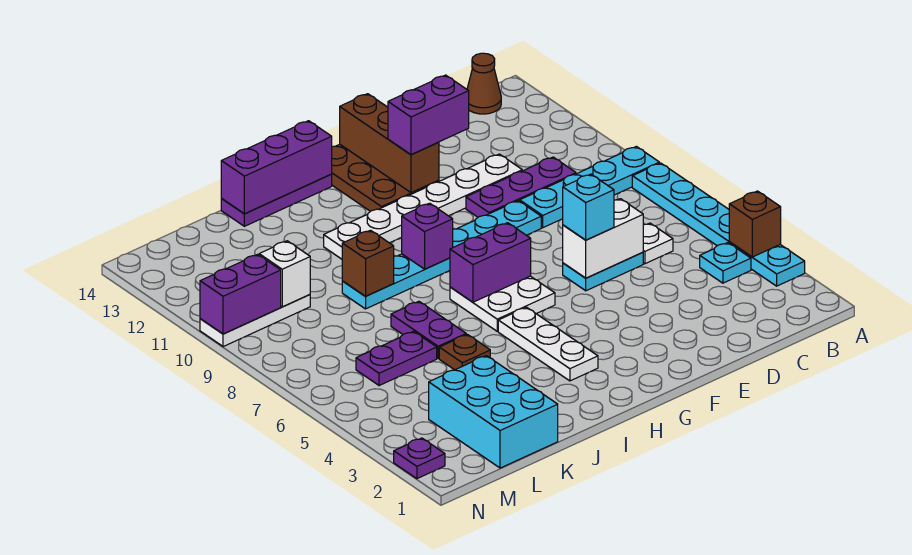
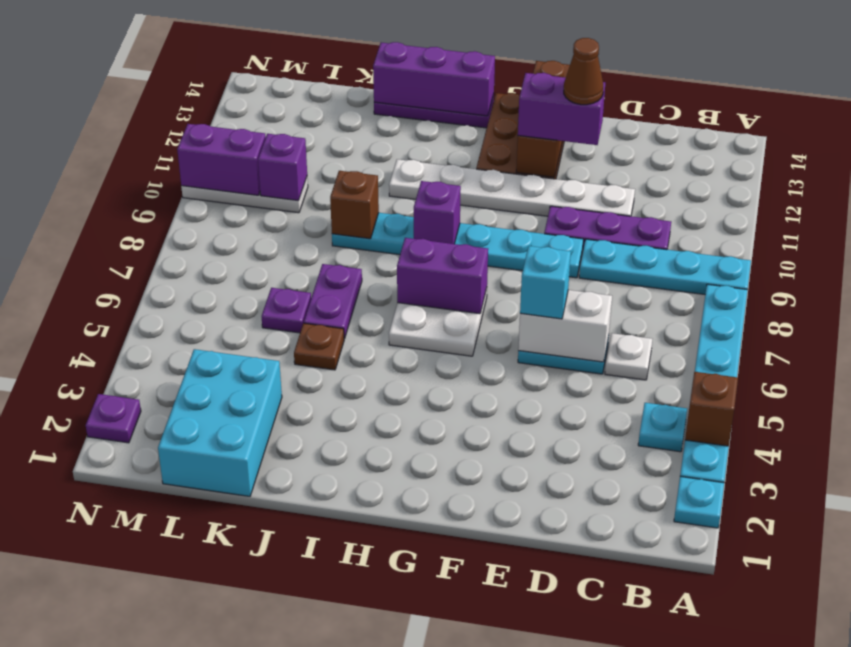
none -> cyan plate A2 level 1
brown cone B14 level 1 -> brown cone E12 level 4
white plate H3:H5 level 1 -> none
purple plate K6:L6 level 1 -> purple plate K6 level 1
white brick L10 level 2 -> purple brick L10 level 2

